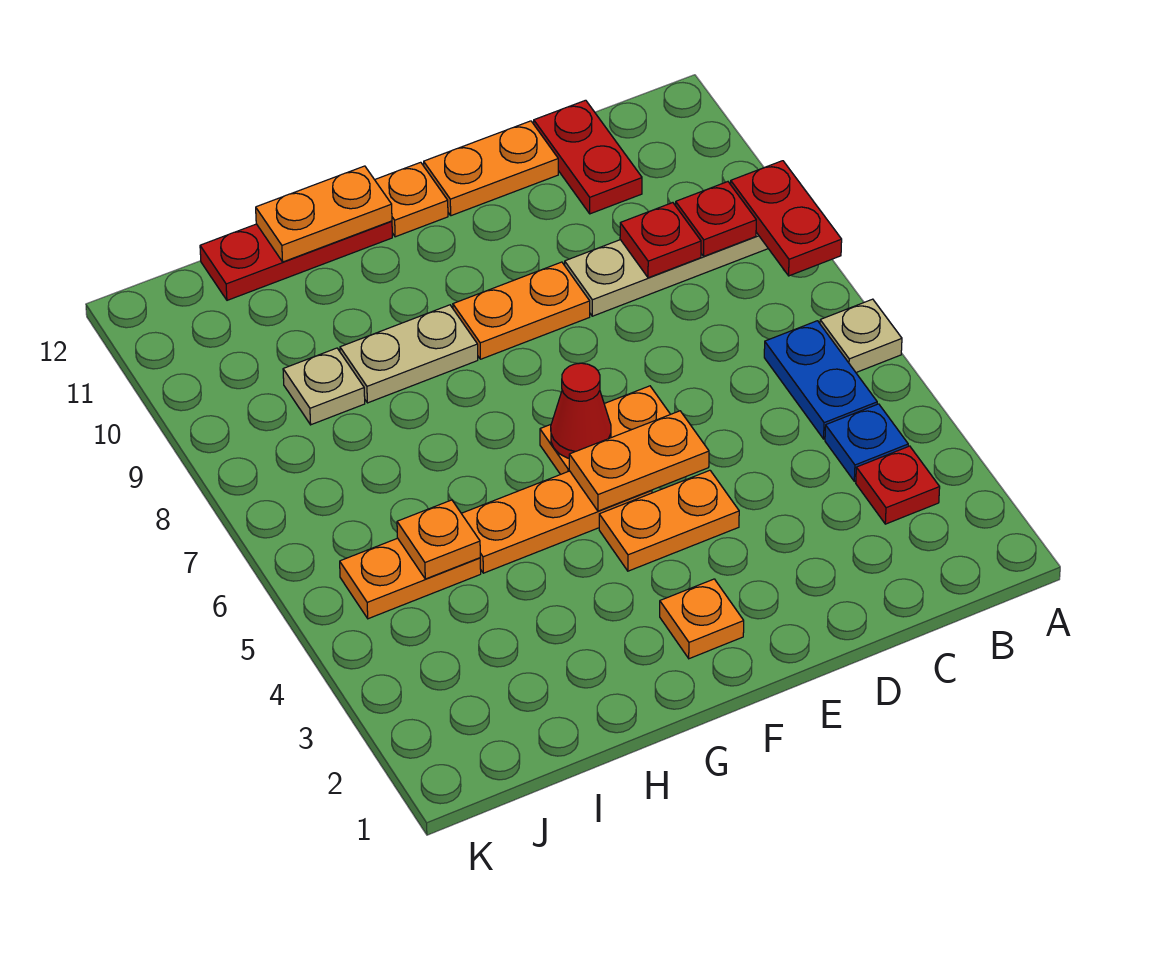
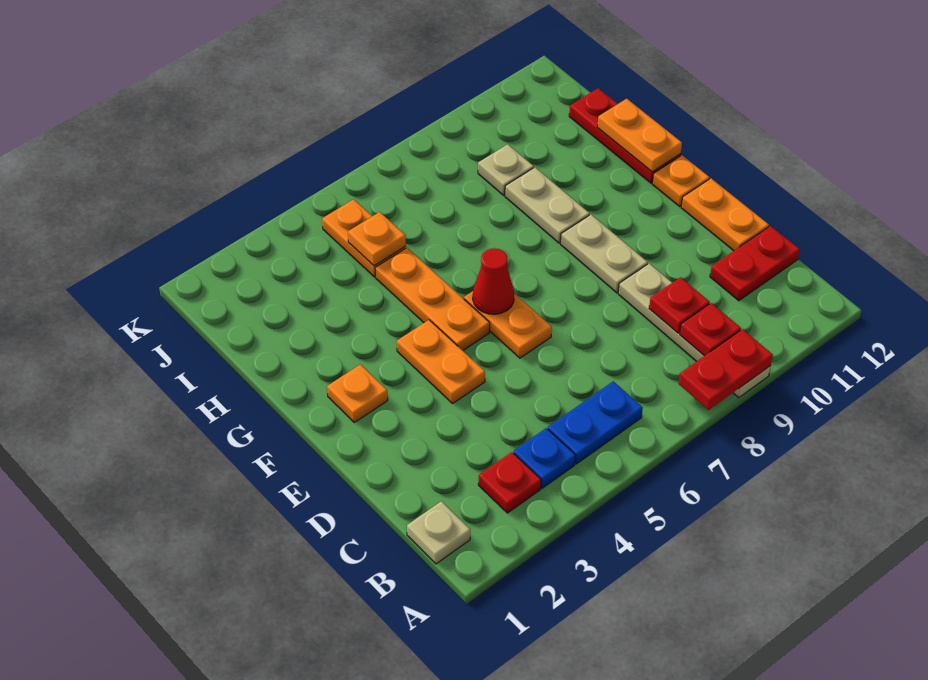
tan plate A6 level 1 -> tan plate B1 level 1
orange plate E5:F5 level 2 -> none
orange plate E9:F9 level 1 -> tan plate E9:F9 level 1

